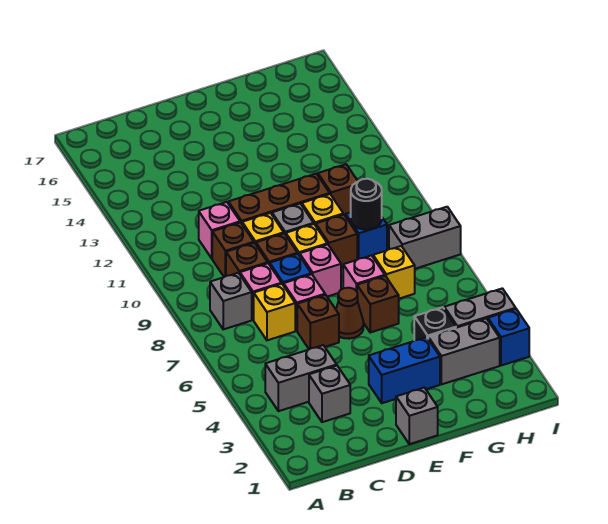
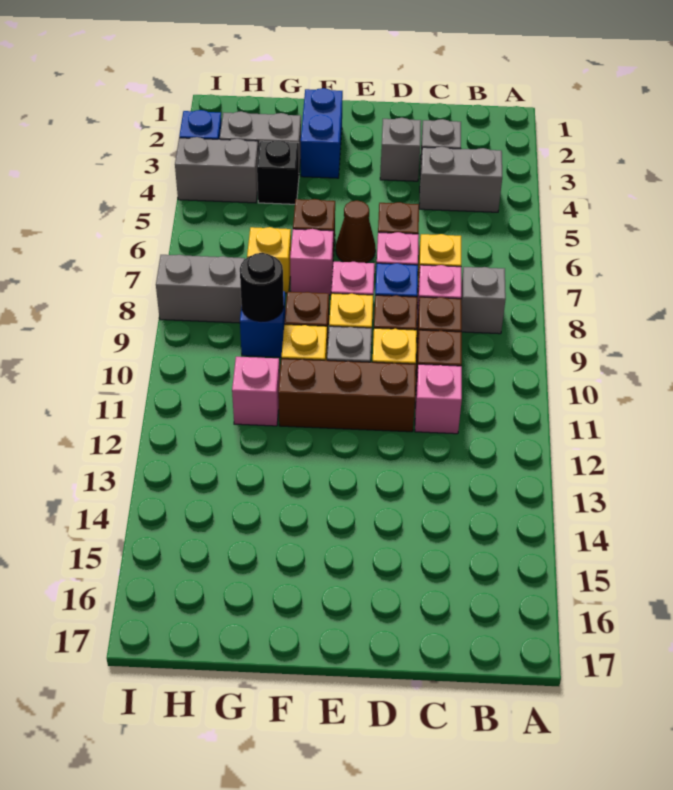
grey brick E1 level 1 -> grey brick D3 level 1
blue brick E3:F3 level 1 -> blue brick F2:F3 level 1
brown brick G11 level 1 -> pink brick G11 level 1

